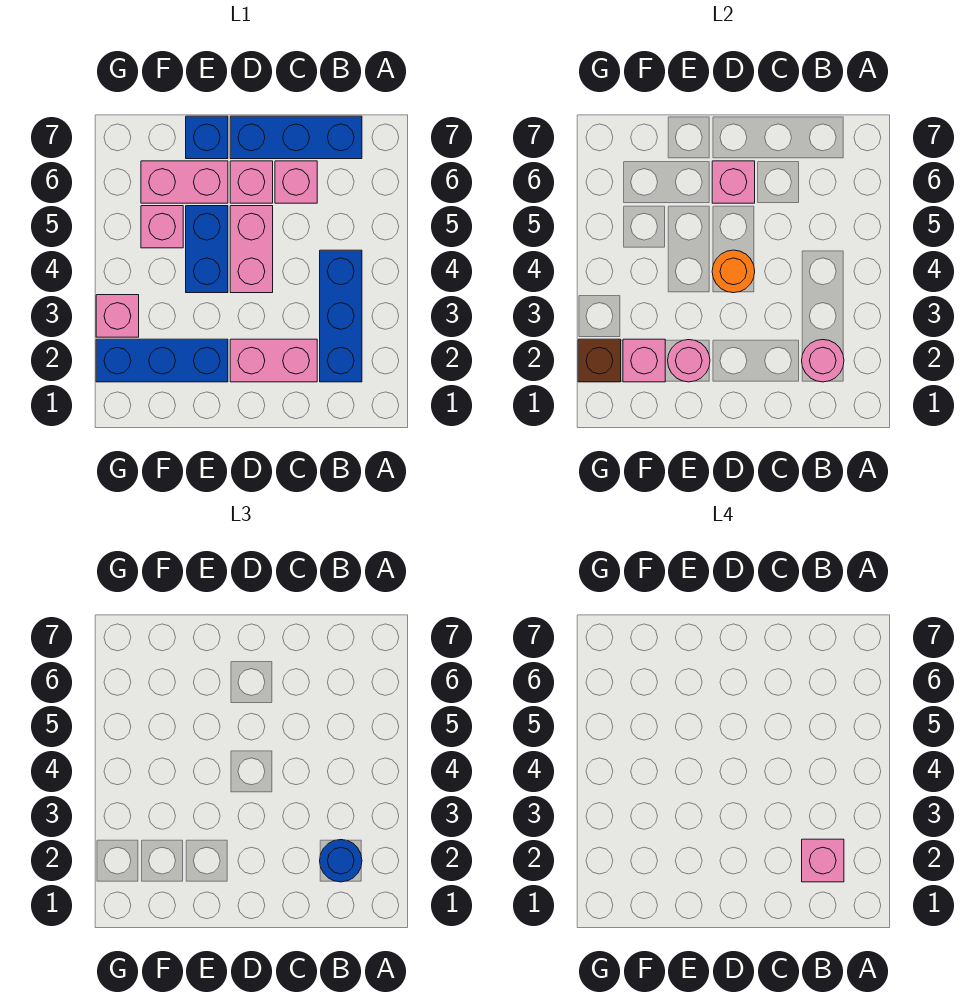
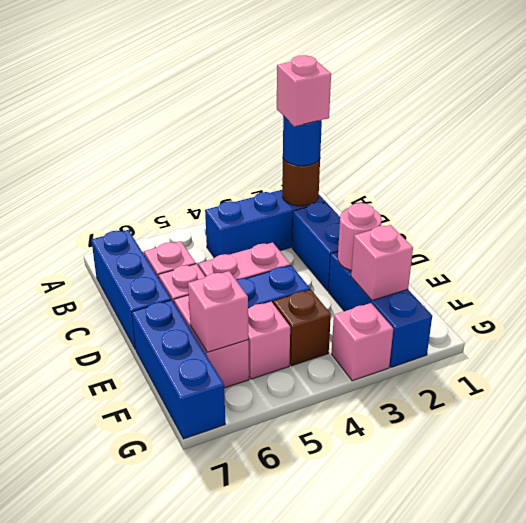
pink round brick B2 level 2 -> brown round brick B2 level 2
pink brick C2:D2 level 1 -> blue brick C2:D2 level 1
orange round brick D4 level 2 -> none
pink brick D6 level 2 -> pink brick F6 level 2
blue brick E7 level 1 -> blue brick E7:G7 level 1
brown brick G2 level 2 -> brown brick F4 level 1

